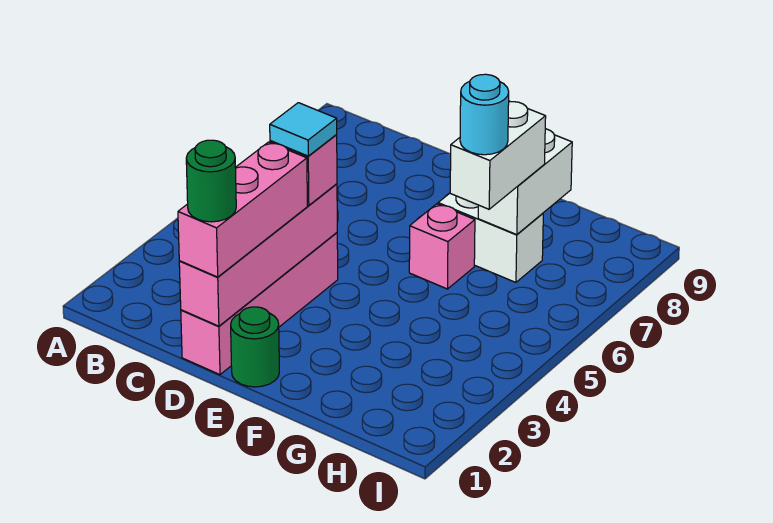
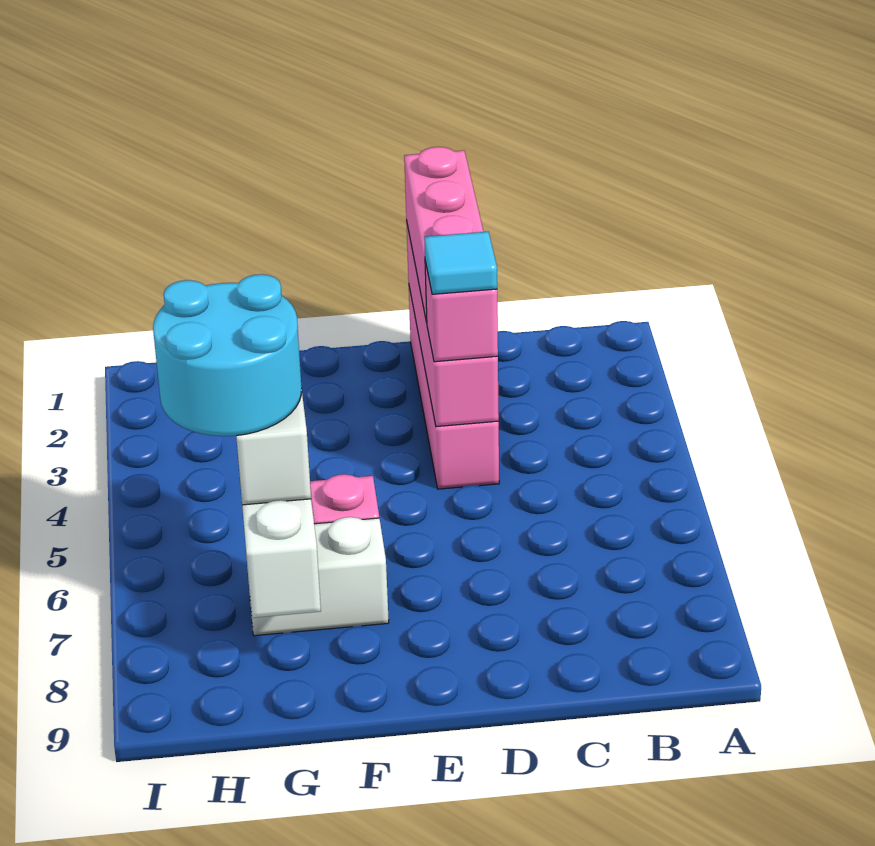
green round brick D1 level 4 -> none
green round brick E1 level 1 -> none
cyan round brick G6 level 4 -> cyan round brick G6:H7 level 4

